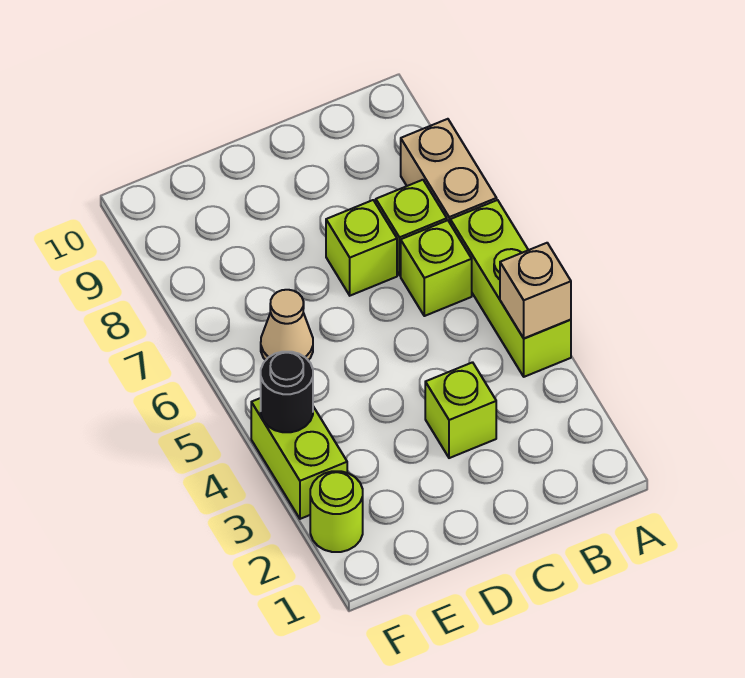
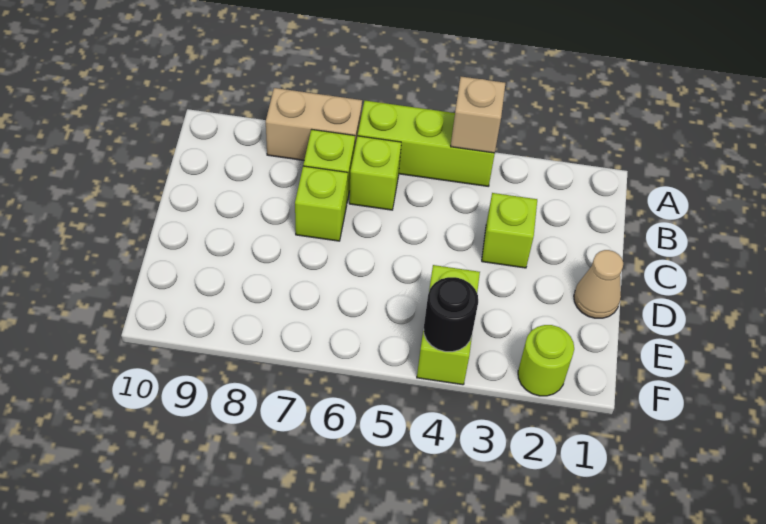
tan cone E6 level 1 -> tan cone D1 level 1
lime brick F3:F4 level 1 -> lime brick E4:F4 level 1

